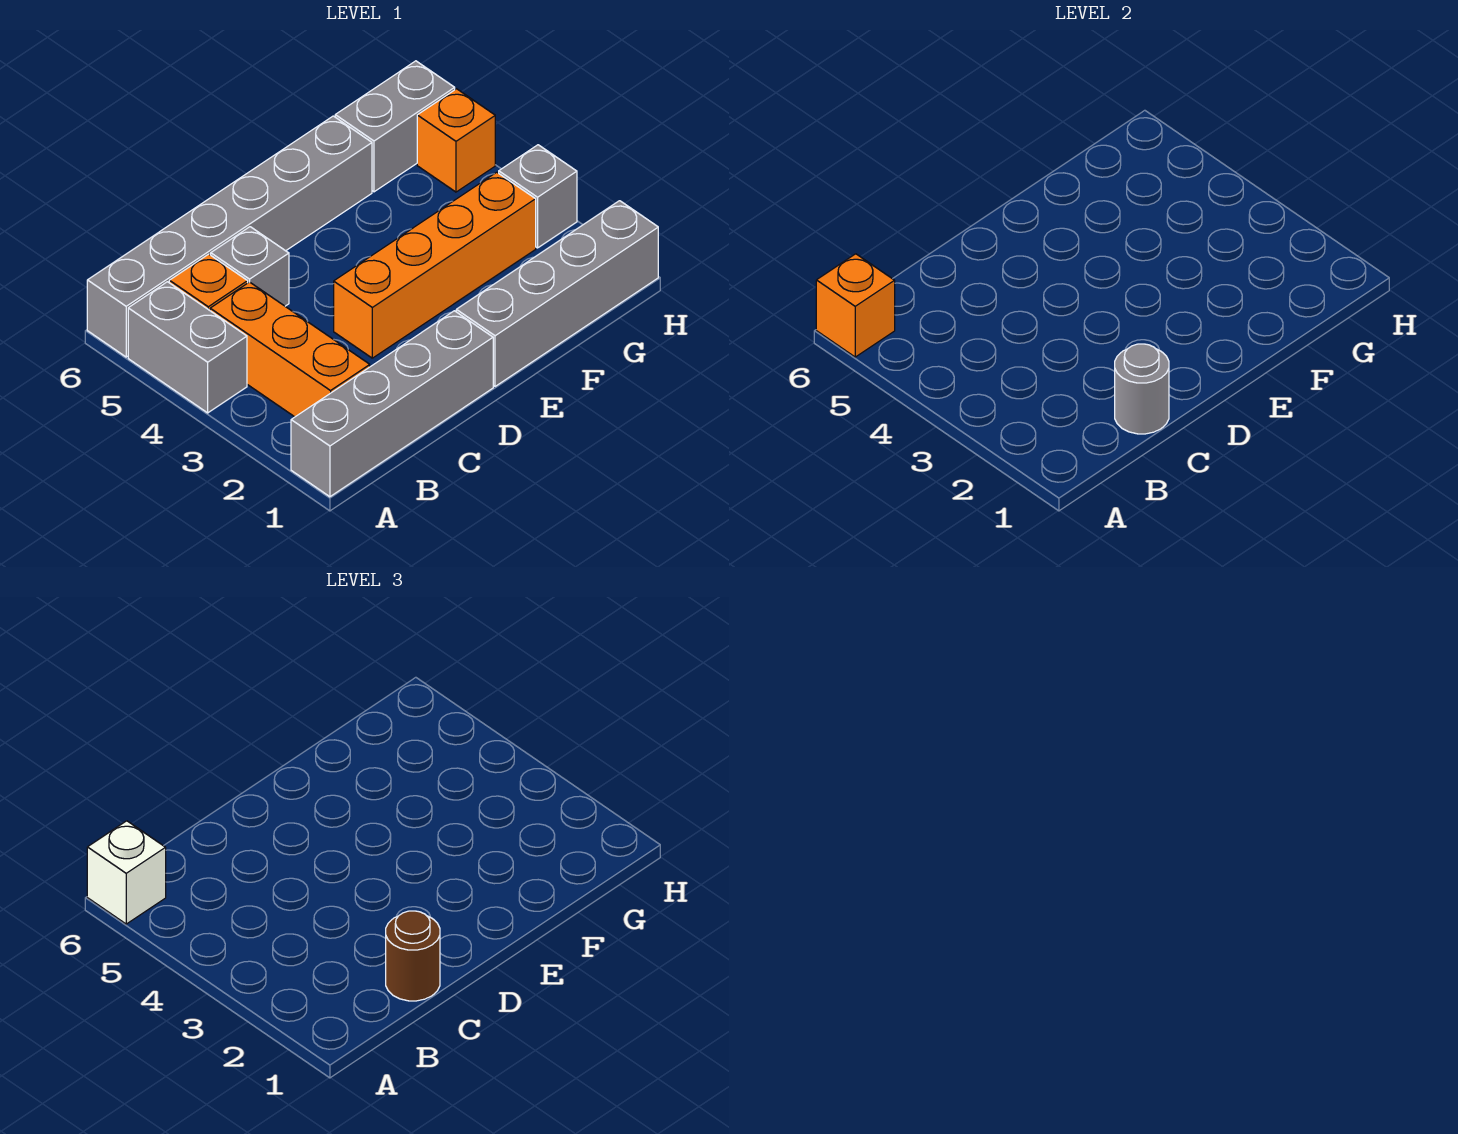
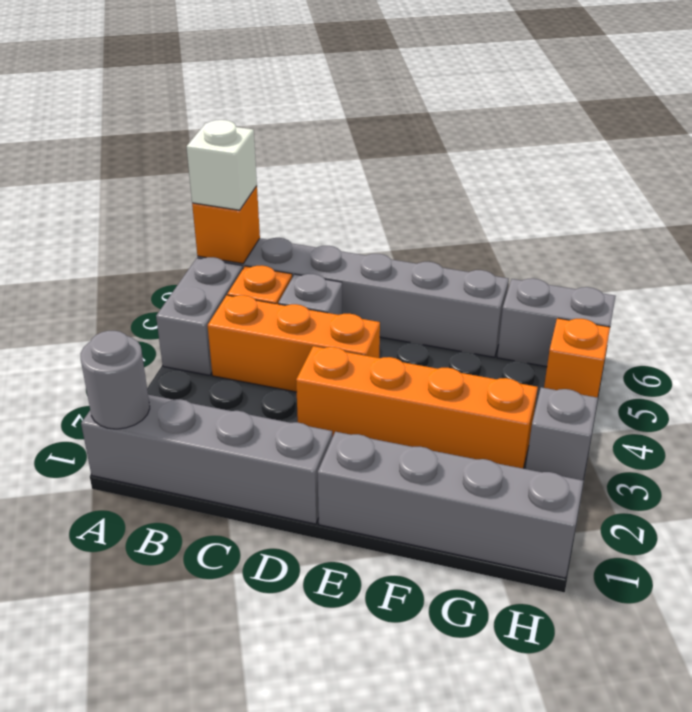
orange brick B2:B4 level 1 -> orange brick B4:D4 level 1
grey round brick C1 level 2 -> grey round brick A1 level 2
brown round brick C1 level 3 -> none

